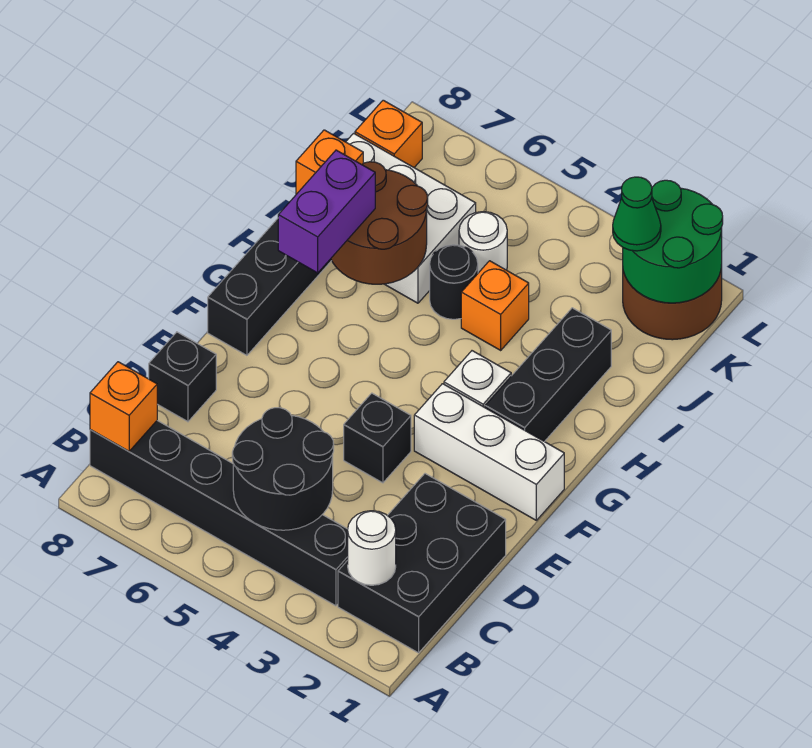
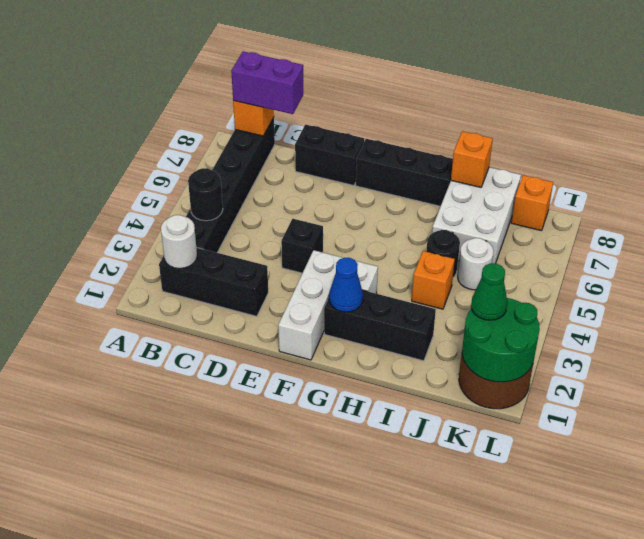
black brick B1:D2 level 1 -> black brick B2:D2 level 1
black round brick B4:C5 level 2 -> black round brick B4 level 2
black brick D8 level 1 -> black brick D8:E8 level 1
none -> blue cone G2 level 2
purple brick G7:H7 level 3 -> purple brick B8:C8 level 3
brown round brick H6:I7 level 2 -> none

